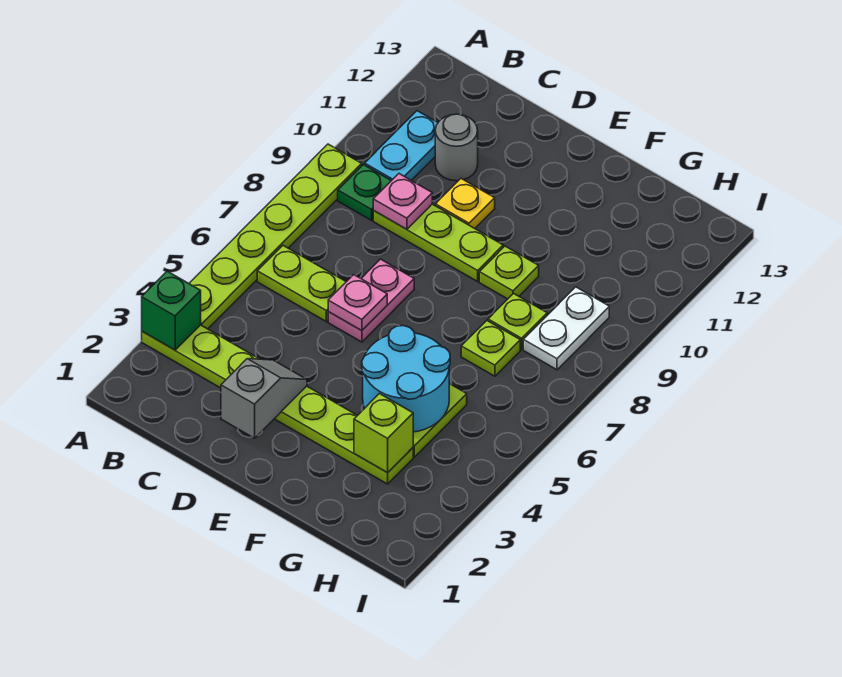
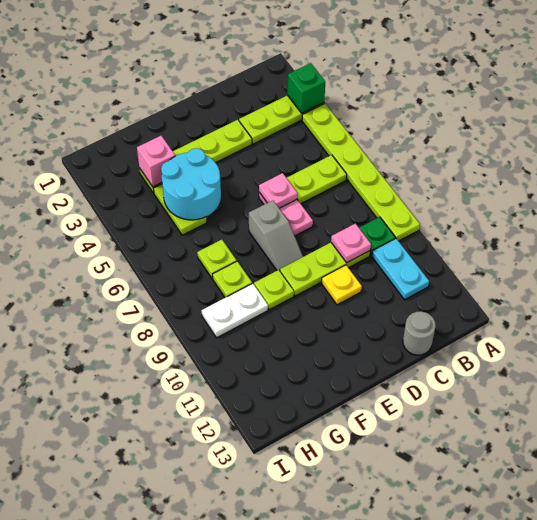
grey round brick C11 level 1 -> grey round brick C13 level 1
grey slope D2:D3 level 2 top 2 -> grey slope E7:E8 level 1 top 7
lime brick G3 level 2 -> pink brick G3 level 2
white plate H8:H9 level 1 -> white plate G9:H9 level 1

